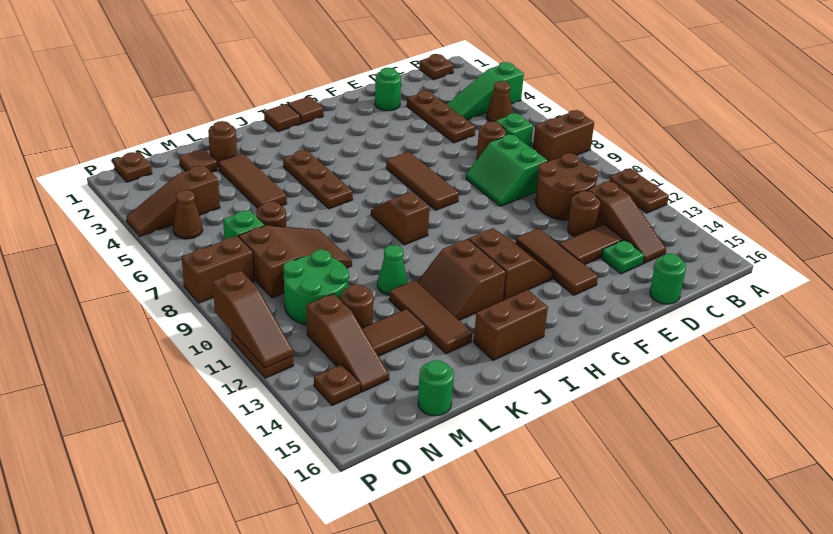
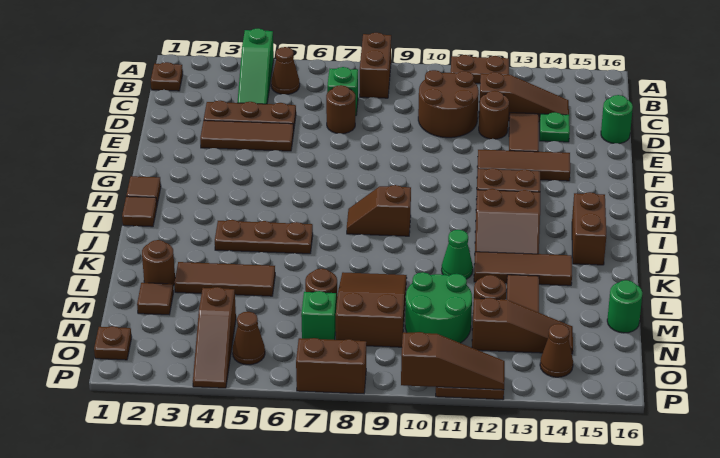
green slope D8:E9 level 1 top D -> none
green round brick E2 level 1 -> none
brown tile G6:G8 level 1 -> brown tile E3:E5 level 1
brown brick O8:P8 level 1 -> brown brick P7:P8 level 1
brown plate O14 level 1 -> brown cone O14 level 1

